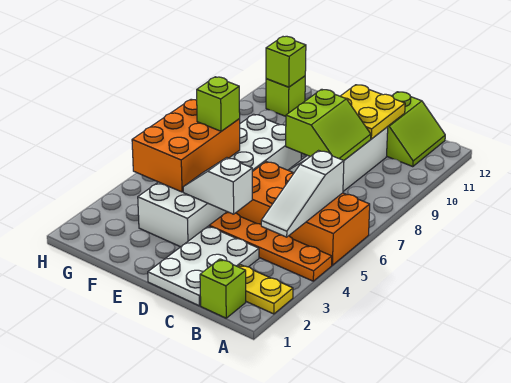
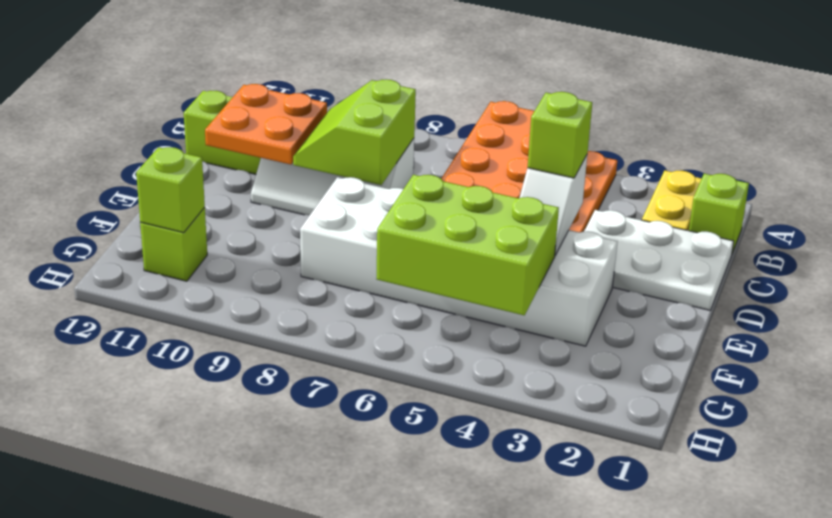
white slope B4:B6 level 2 top 6 -> none
lime slope C8:D9 level 2 top D -> lime slope C8:D9 level 2 top 8
yellow plate C10:D11 level 2 -> orange plate C10:D11 level 2
orange brick F4:G6 level 2 -> lime brick F4:G6 level 2
lime brick F6 level 3 -> lime brick D4 level 3

